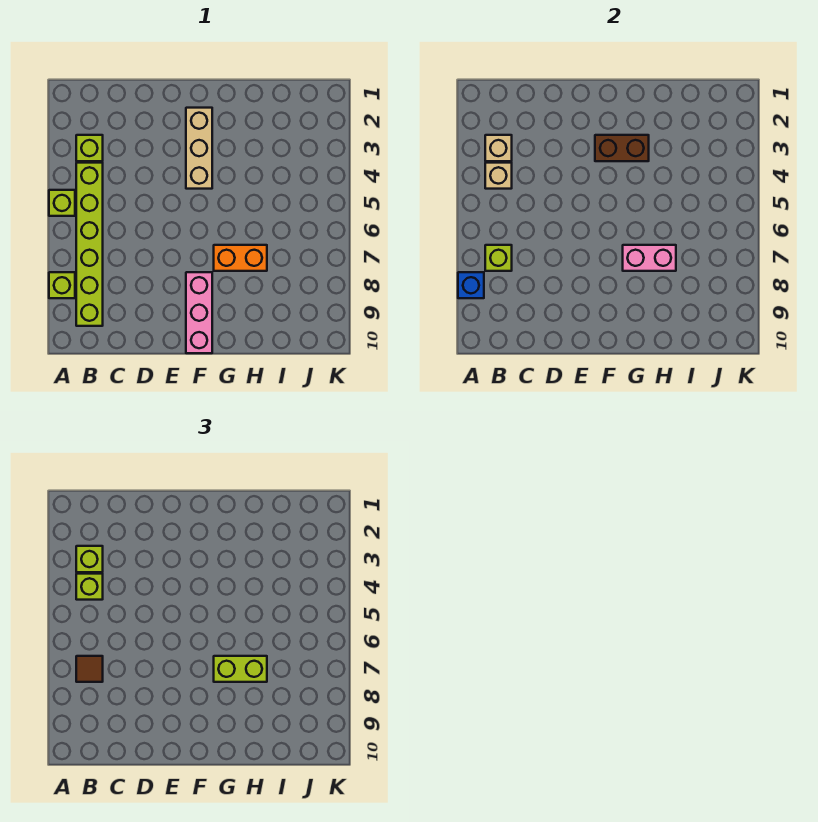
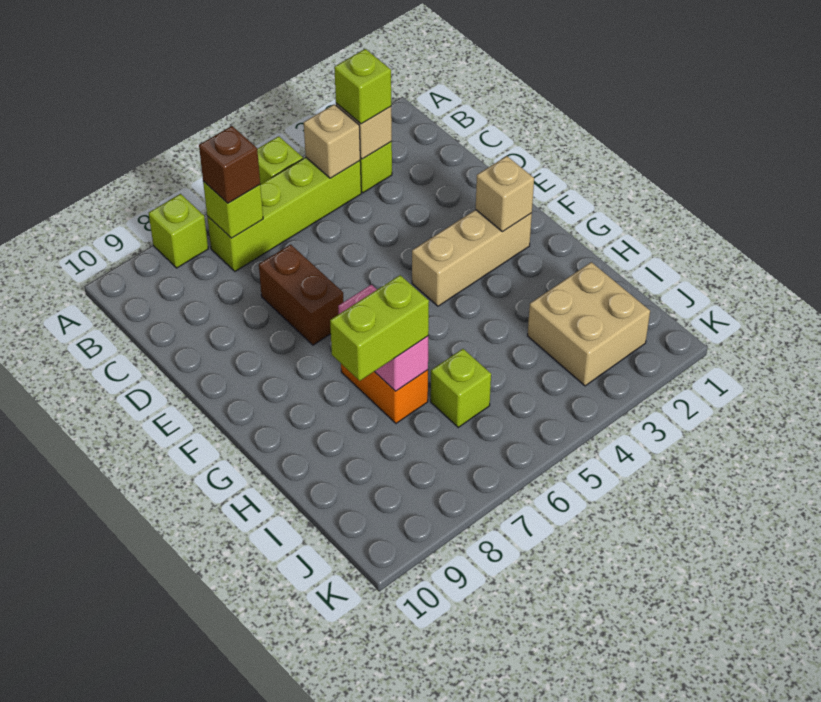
blue brick A8 level 2 -> none
lime brick B4:B9 level 1 -> lime brick B4:B7 level 1
lime brick B4 level 3 -> lime brick I6 level 1
brown tile B7 level 3 -> brown brick B7 level 3
none -> tan brick F2 level 2
brown brick F3:G3 level 2 -> brown brick D7:E7 level 1
pink brick F8:F10 level 1 -> none
lime brick G7:H7 level 3 -> lime brick H7:H8 level 3
none -> tan brick I2:J3 level 1

